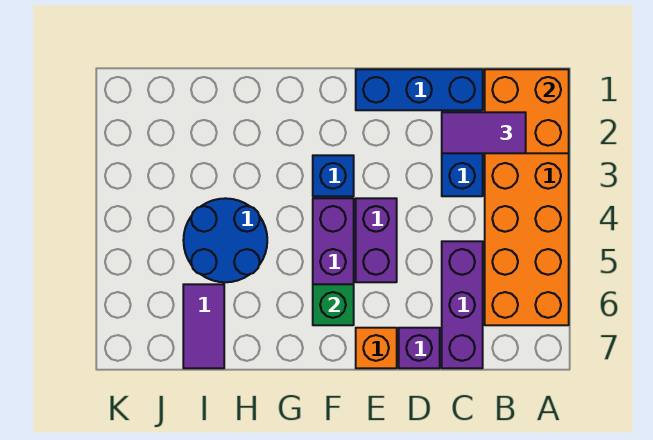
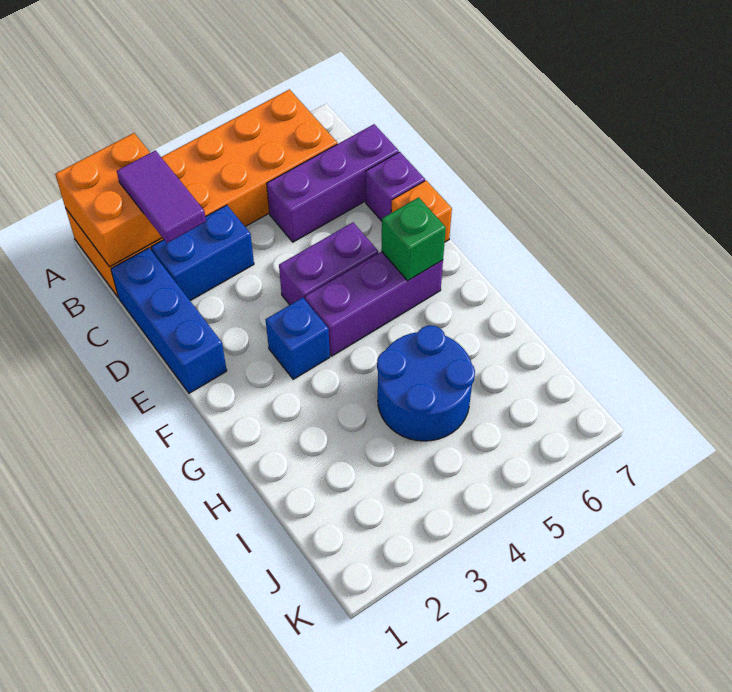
purple tile I6:I7 level 1 -> none

